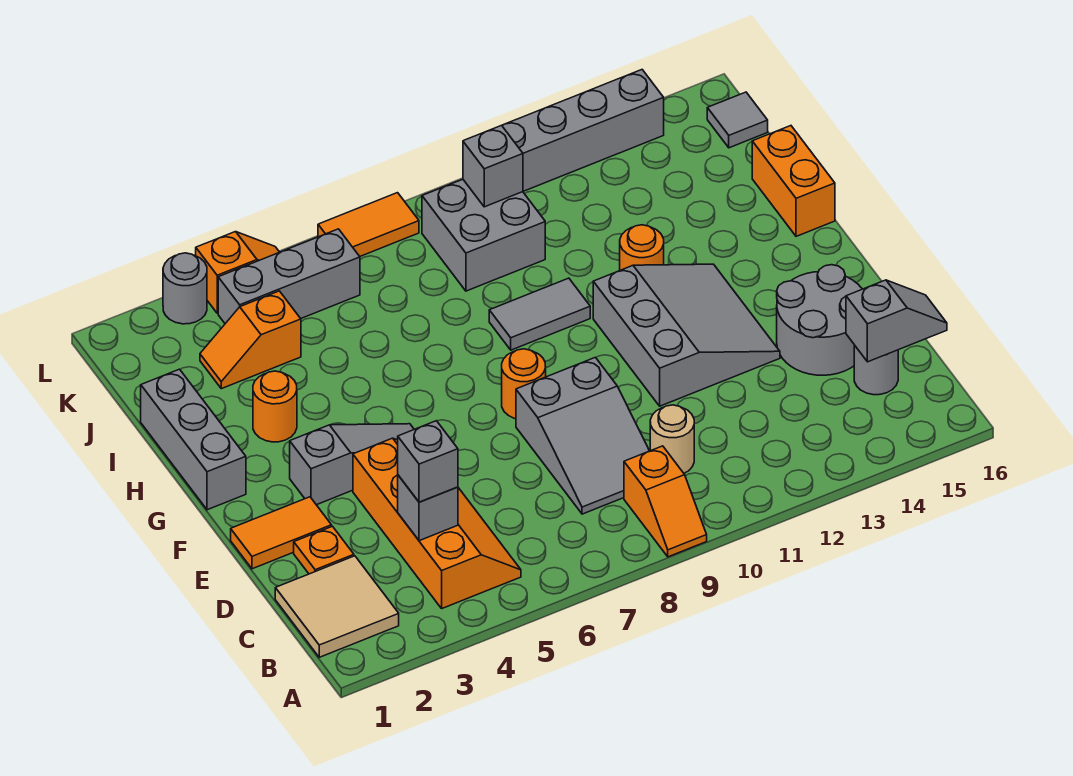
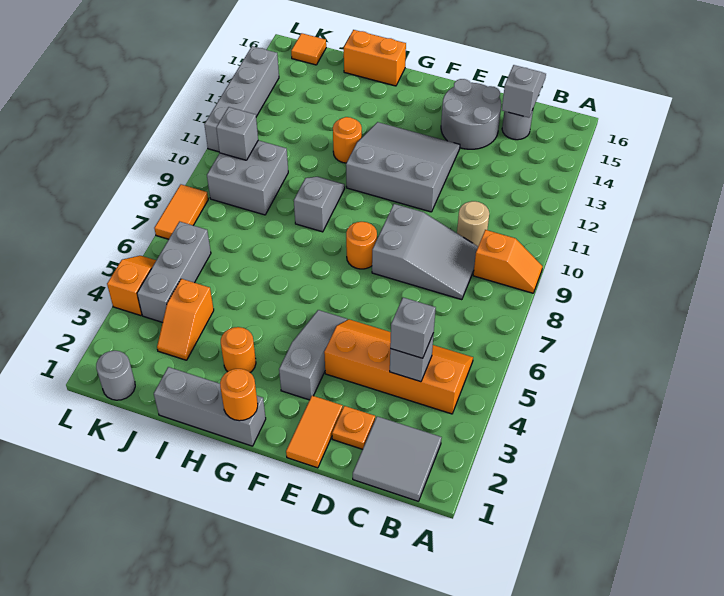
tan tile B1:C2 level 1 -> grey tile B1:C2 level 1
none -> orange round brick G1 level 2
grey tile H9:H10 level 1 -> grey slope H9:H10 level 1 top 9
grey tile K16 level 1 -> orange tile K16 level 1
grey round brick L3 level 1 -> grey round brick K1 level 1

